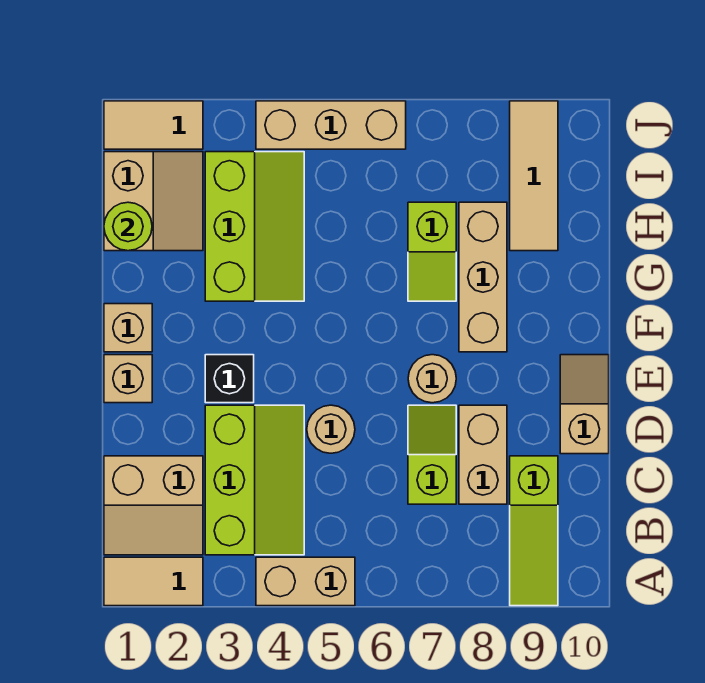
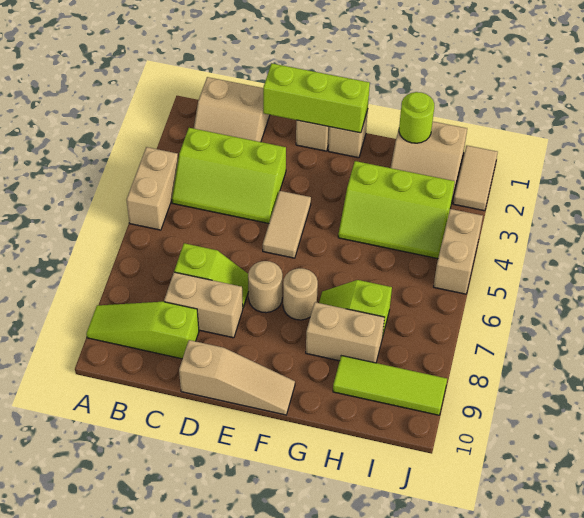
tan tile A1:A2 level 1 -> tan tile E4:E5 level 1
tan slope B1:C2 level 1 top C -> tan slope B1:C2 level 1 top 1
none -> lime brick D1:F1 level 2
tan round brick D5 level 1 -> tan round brick F7 level 1
tan slope D10:E10 level 1 top D -> tan slope D10:F10 level 1 top D
black brick E3 level 1 -> none
tan brick F8:H8 level 1 -> tan brick G8:H8 level 1
tan tile H9:J9 level 1 -> lime tile H9:J9 level 1
tan brick J4:J6 level 1 -> tan brick J4:J5 level 1

